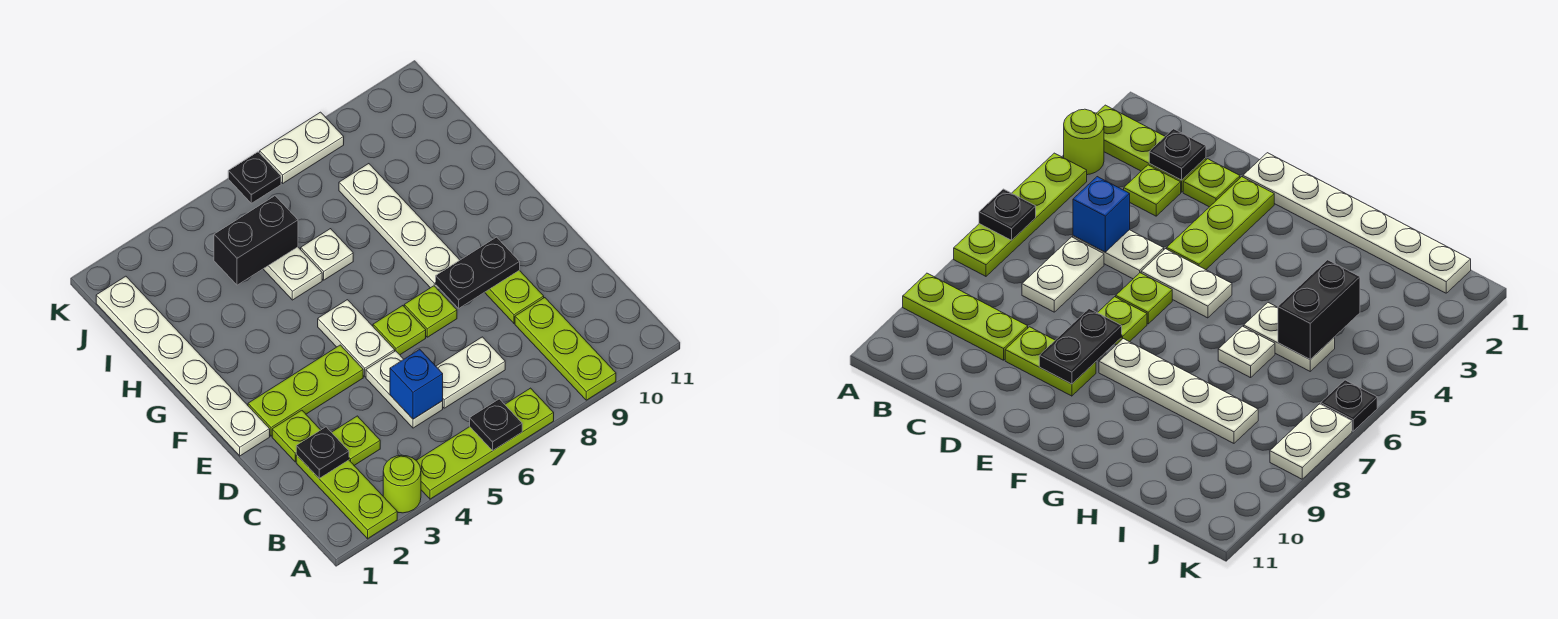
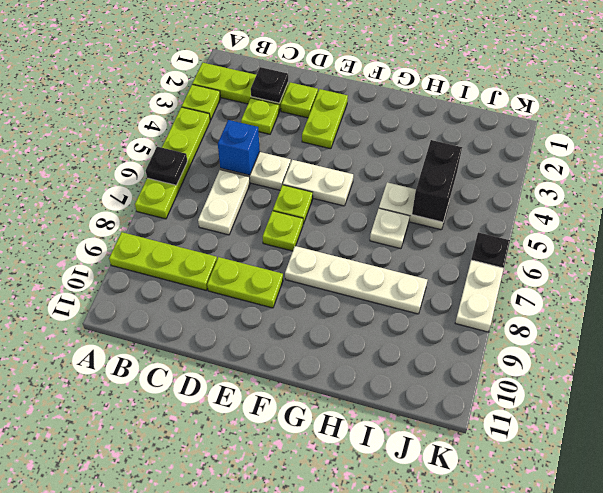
lime round brick A3 level 1 -> lime plate A3 level 1
white plate E1:J1 level 1 -> none
lime plate E2:E4 level 1 -> lime plate E2:E3 level 1
black plate E8:E9 level 2 -> none

